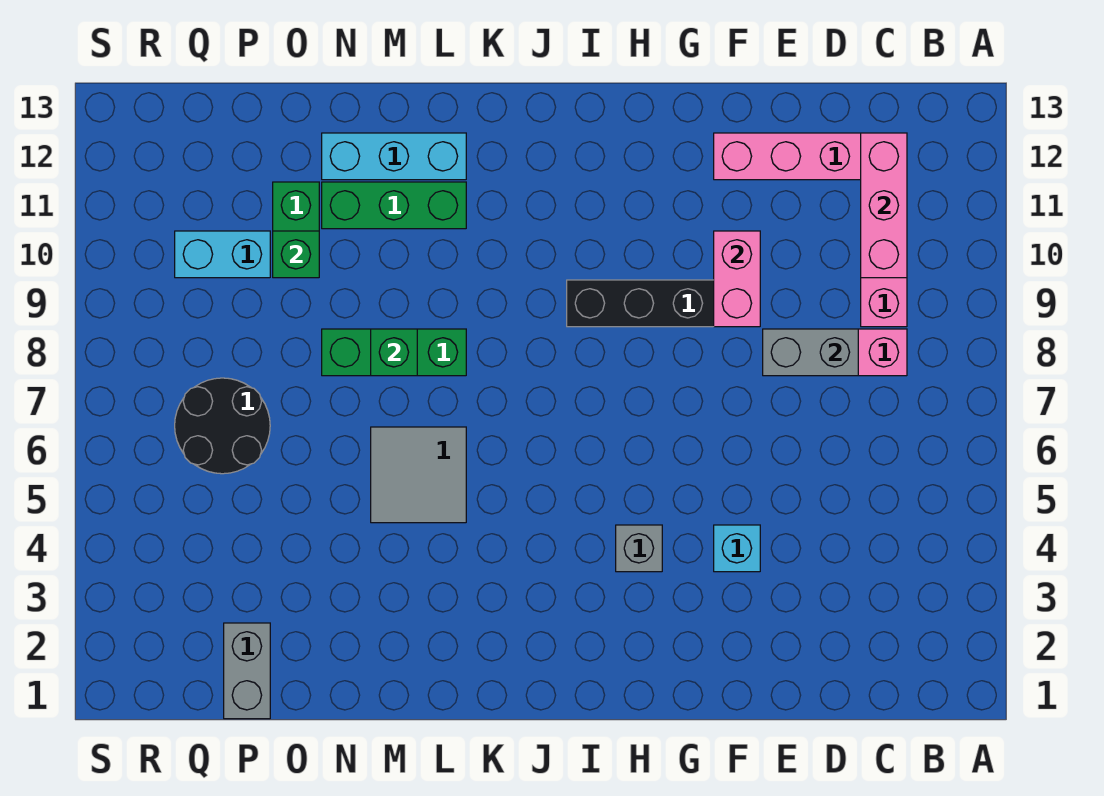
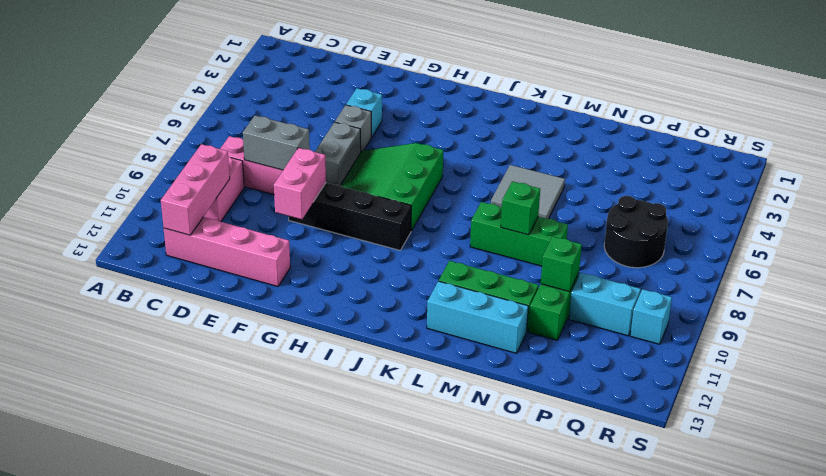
none -> green slope G6:I8 level 1 top I
grey brick H4 level 1 -> grey brick F5 level 1
grey brick P1:P2 level 1 -> grey brick F6:F7 level 1
none -> cyan brick R10 level 1

